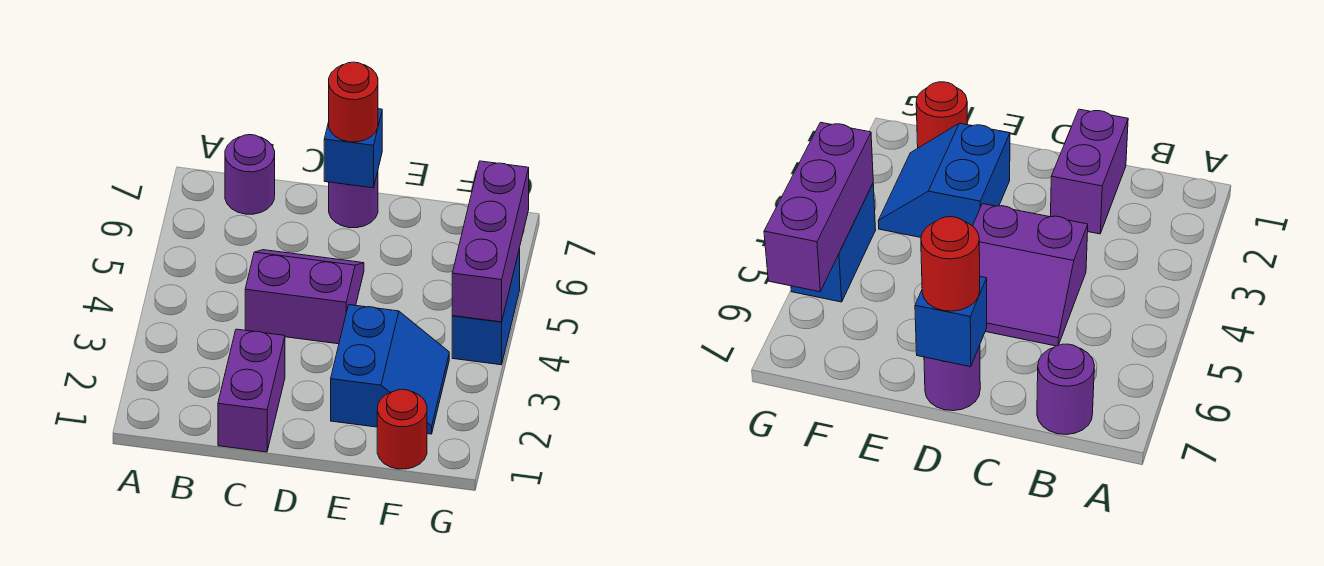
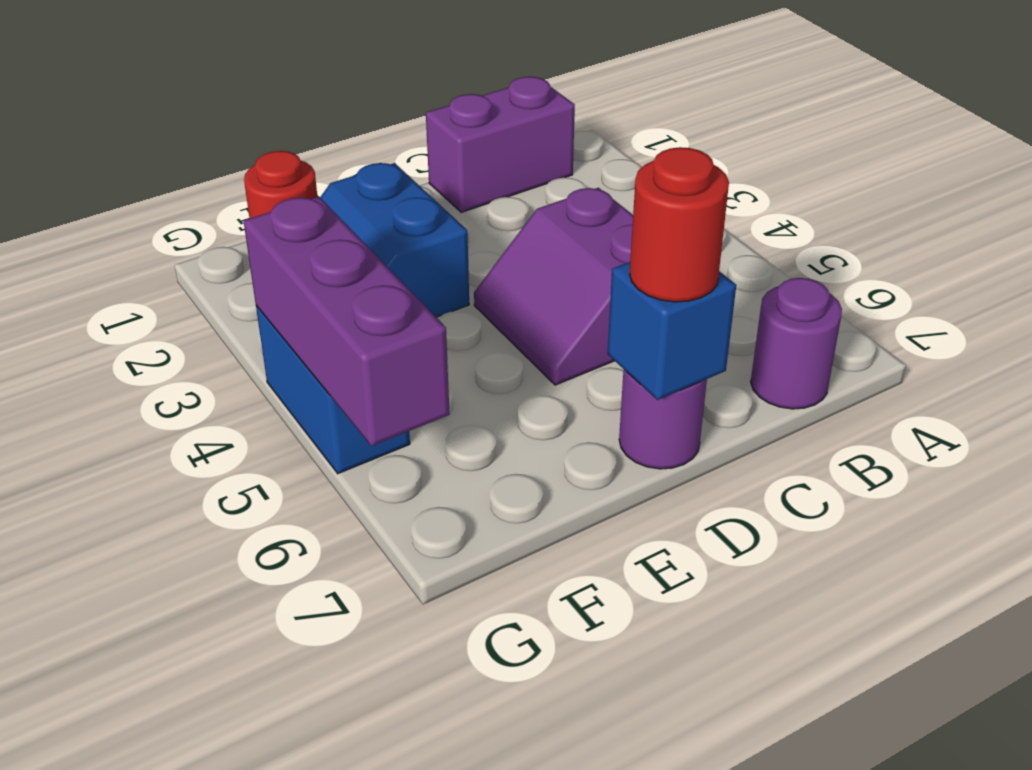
purple brick C1:C2 level 1 -> purple brick B1:C1 level 1
purple slope C4:D5 level 1 top 4 -> purple slope C4:D5 level 1 top C

